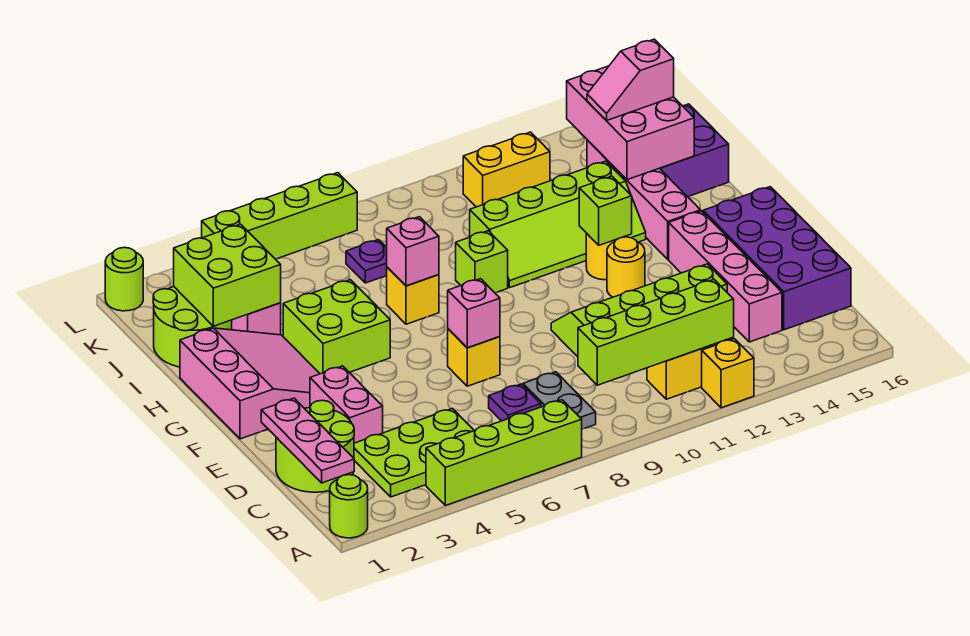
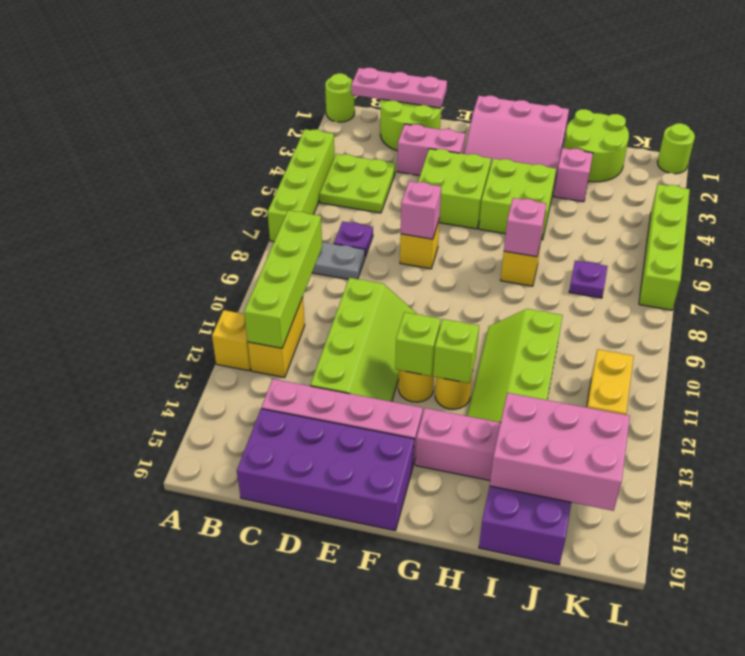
lime plate B3:C5 level 1 -> lime plate B4:C5 level 1
lime brick H9 level 1 -> lime brick F12 level 2
lime brick I2:J3 level 2 -> lime brick E4:F5 level 1
pink slope J14:J15 level 3 top 15 -> none

